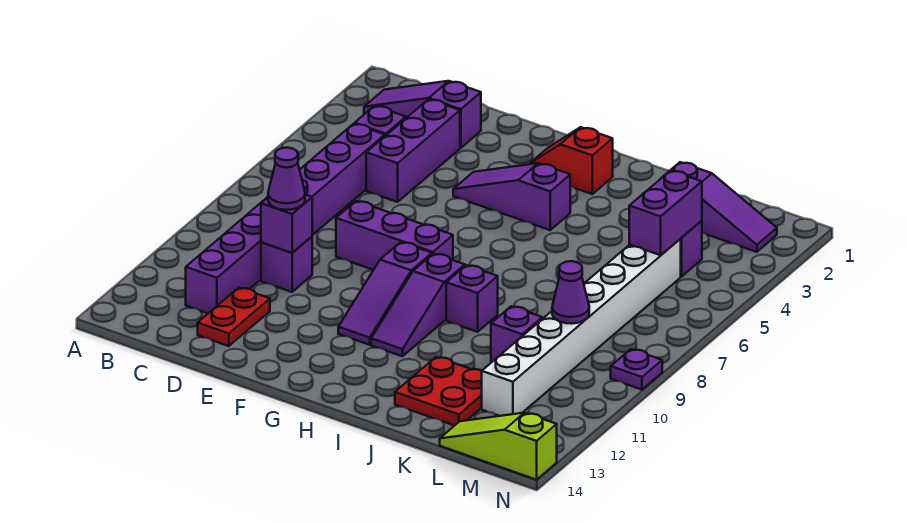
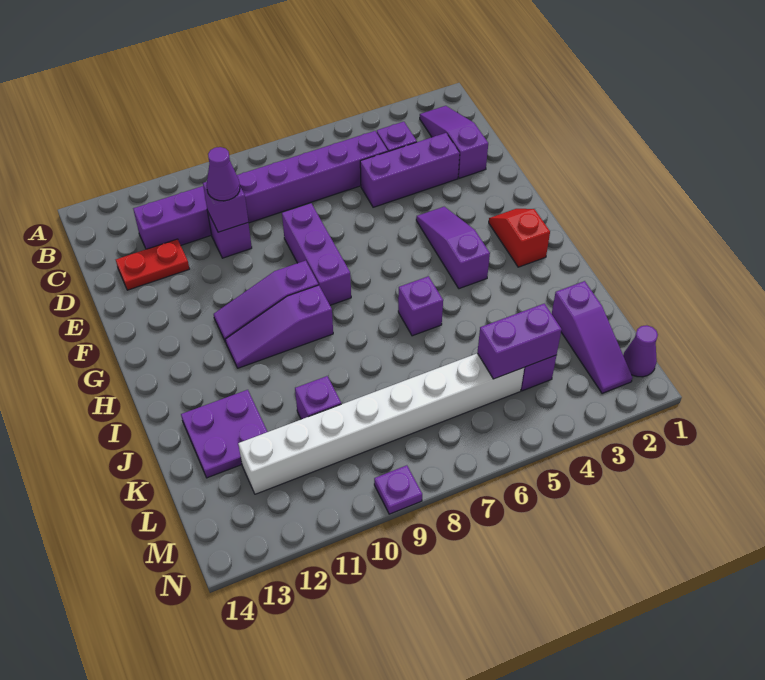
purple brick I9 level 1 -> purple brick I6 level 1
red plate J12:K13 level 1 -> purple plate J12:K13 level 1
purple cone L9 level 2 -> purple cone M1 level 1
lime slope L14:N14 level 1 top N -> none

